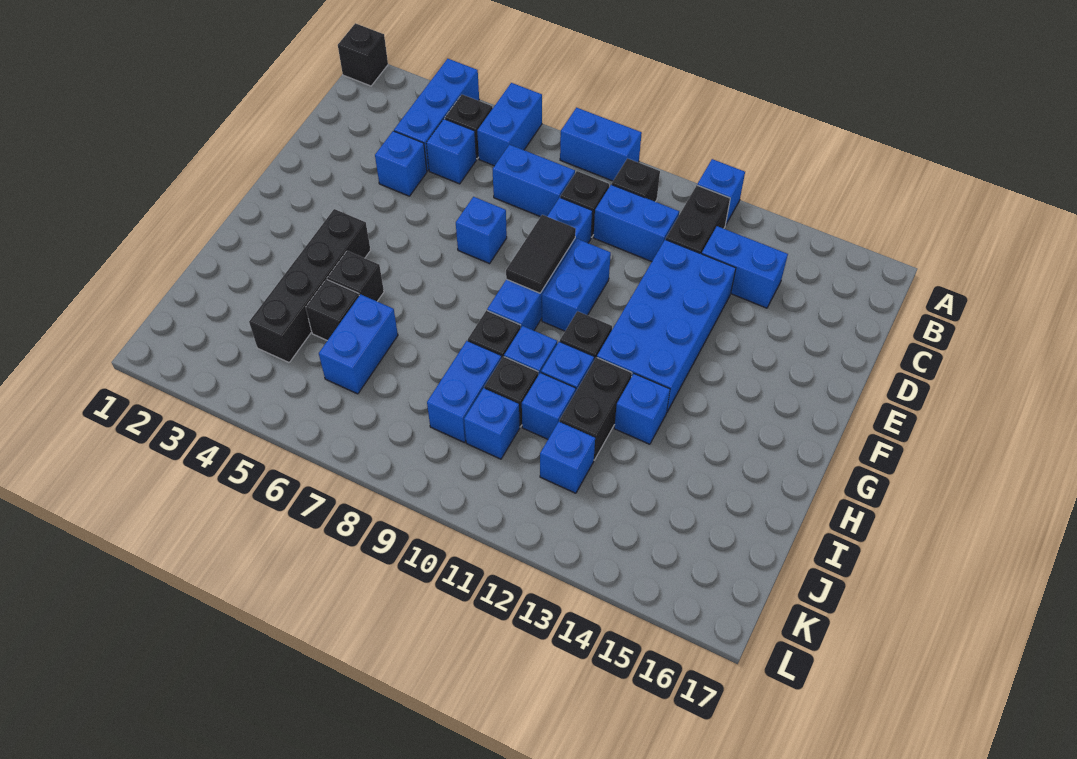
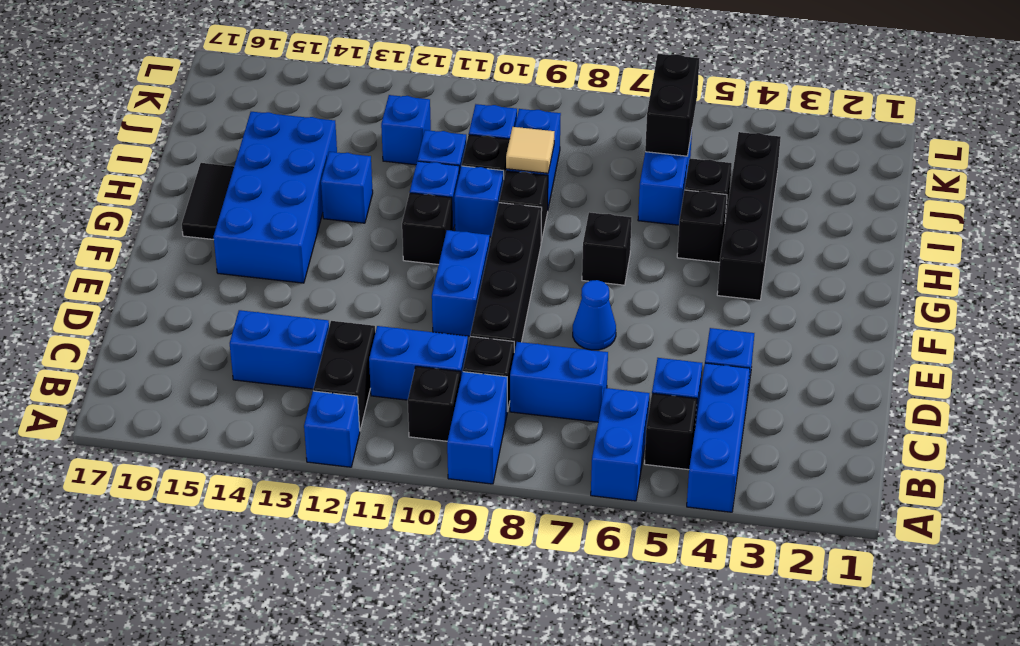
black brick A1 level 1 -> black brick G7 level 1
blue brick A8:A9 level 1 -> blue brick A9:B9 level 1
blue brick D9:G9 level 1 -> black brick D9:G9 level 1
blue brick D12:G13 level 1 -> blue brick F14:I15 level 1
blue brick E7 level 1 -> blue cone E7 level 1
black tile E9:F9 level 2 -> black tile G16:H16 level 1
black brick H12:I12 level 1 -> black brick J6:K6 level 2
none -> tan tile I9 level 2

